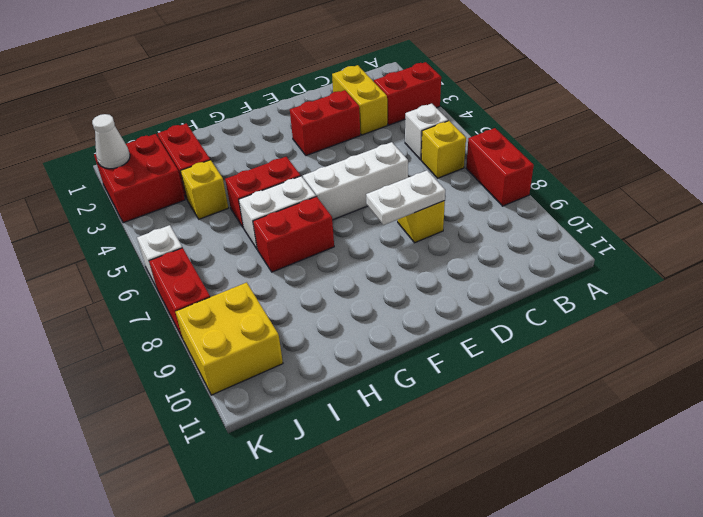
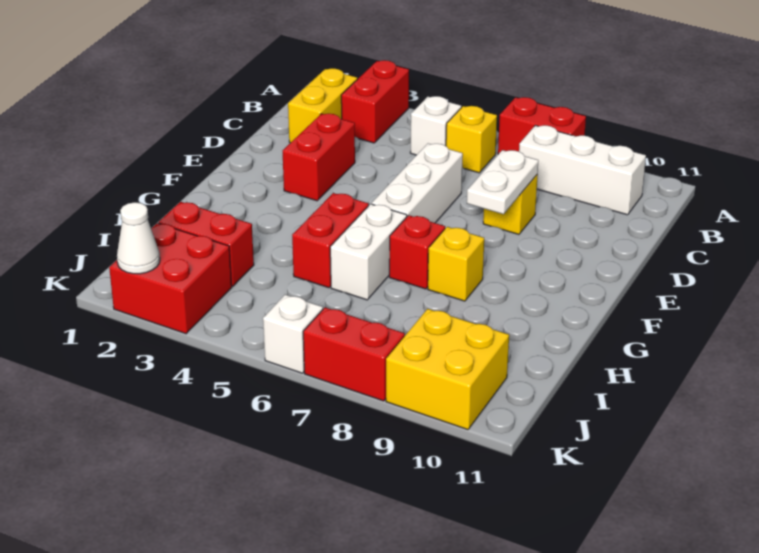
none -> white brick B8:B10 level 1
yellow brick C2:C3 level 1 -> yellow brick B2:C2 level 1
red brick G7:H7 level 1 -> red brick G7 level 1
yellow brick I4 level 1 -> yellow brick G8 level 1

